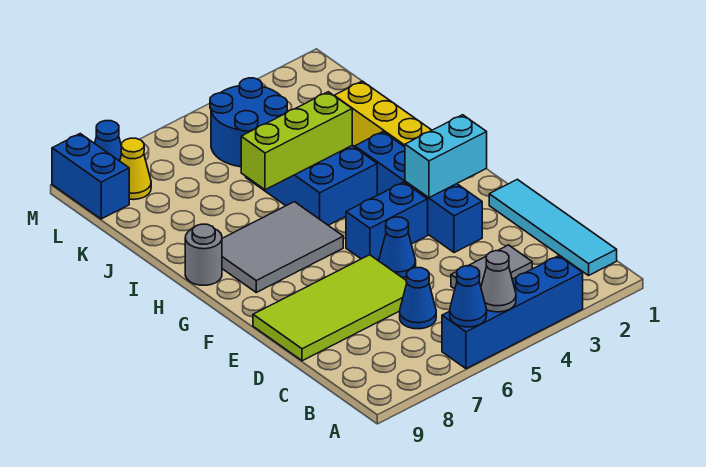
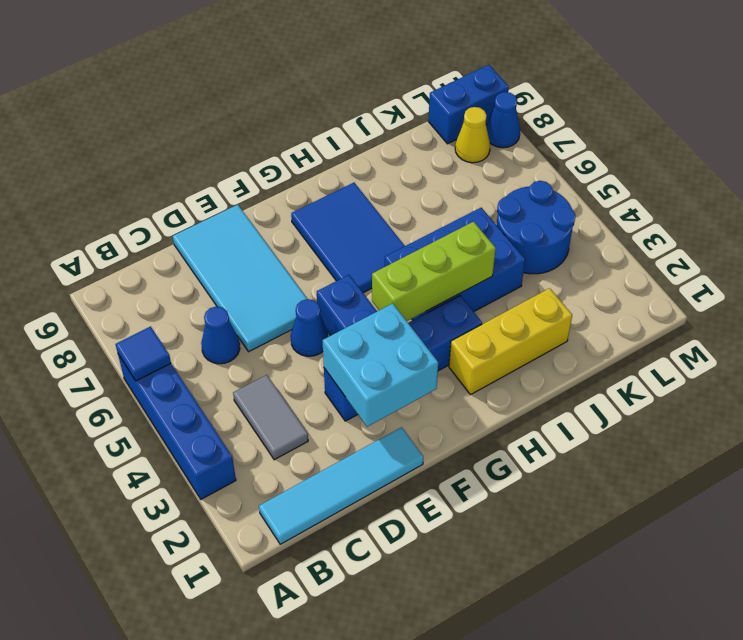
grey cone A5 level 2 -> none
blue cone A6 level 2 -> blue tile A6 level 2
lime tile D6:E9 level 1 -> cyan tile D6:E9 level 1
cyan brick F2:F3 level 2 -> cyan brick E2:F3 level 2
grey tile G6:H8 level 1 -> blue tile G6:H8 level 1
grey round brick H9 level 1 -> none
lime brick I4:I6 level 2 -> lime brick G4:I4 level 2

